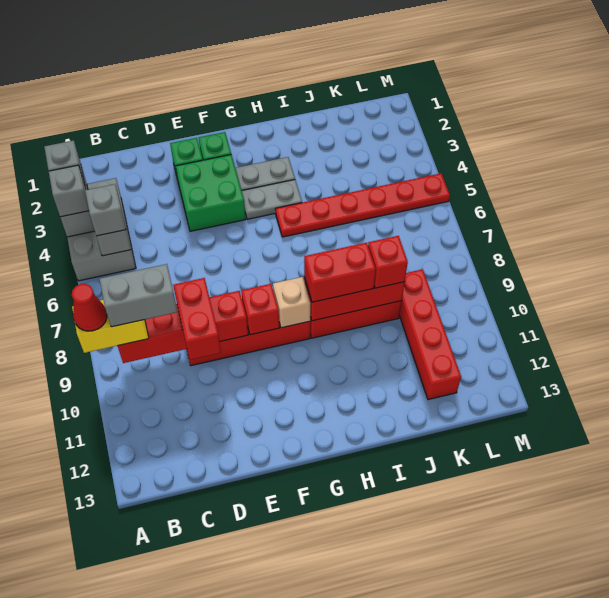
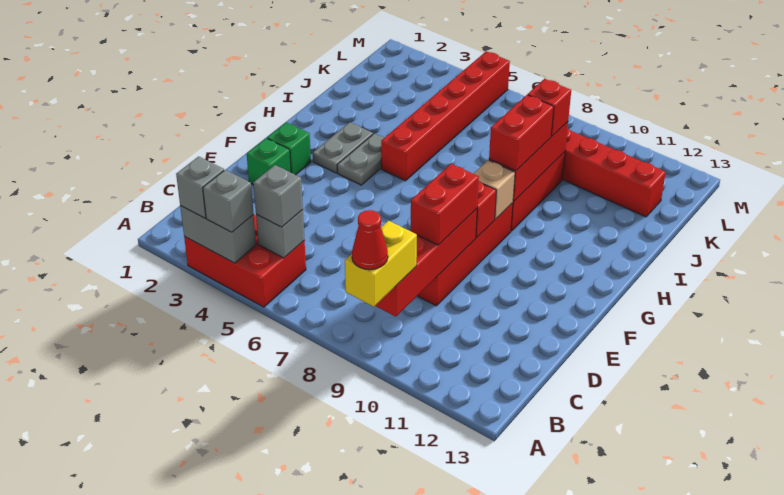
grey brick A3:B5 level 1 -> red brick A3:B5 level 1
grey brick B9:C9 level 4 -> none
red brick D9:D10 level 3 -> red brick D9:E9 level 3
green brick E3:F4 level 1 -> none
red plate H5:M5 level 1 -> red brick H5:M5 level 1

